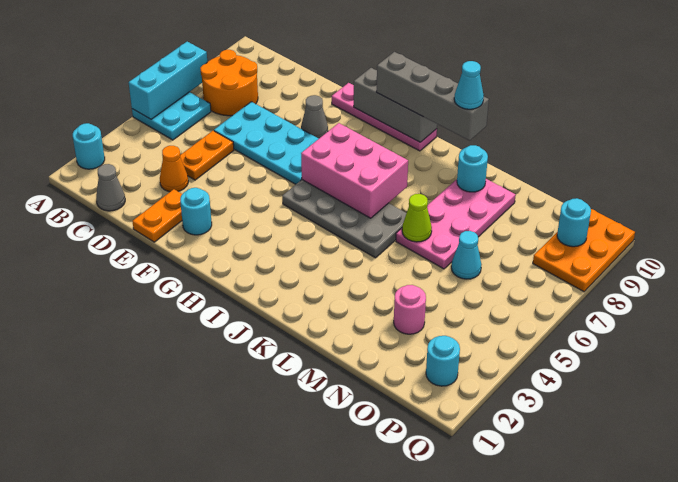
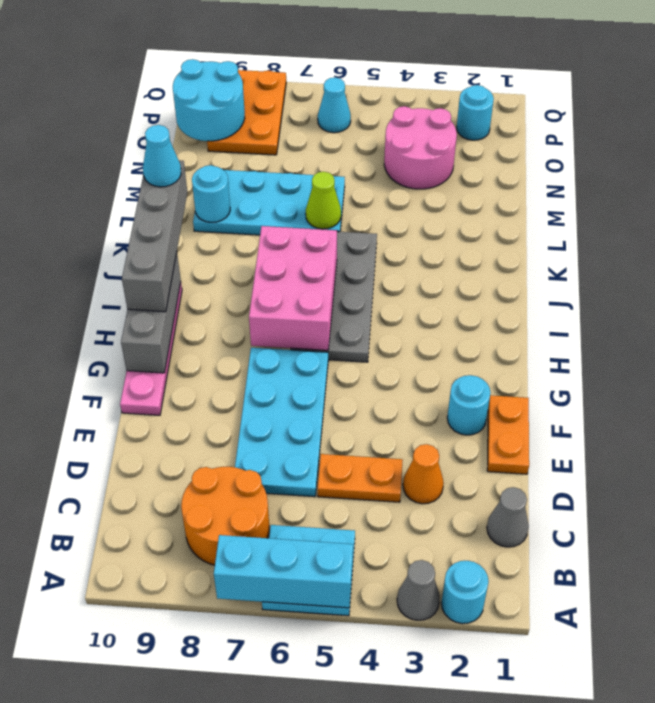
orange plate E1:E2 level 1 -> orange plate E1:F1 level 1
grey cone F8 level 1 -> grey cone A3 level 1
pink plate L6:M9 level 1 -> cyan plate L6:M9 level 1
pink round brick N3 level 1 -> pink round brick N3:O4 level 1
cyan cone N6 level 1 -> cyan cone P6 level 1
orange plate P8:Q10 level 1 -> orange plate O8:Q9 level 1
cyan round brick P9 level 2 -> cyan round brick O9:P10 level 2

